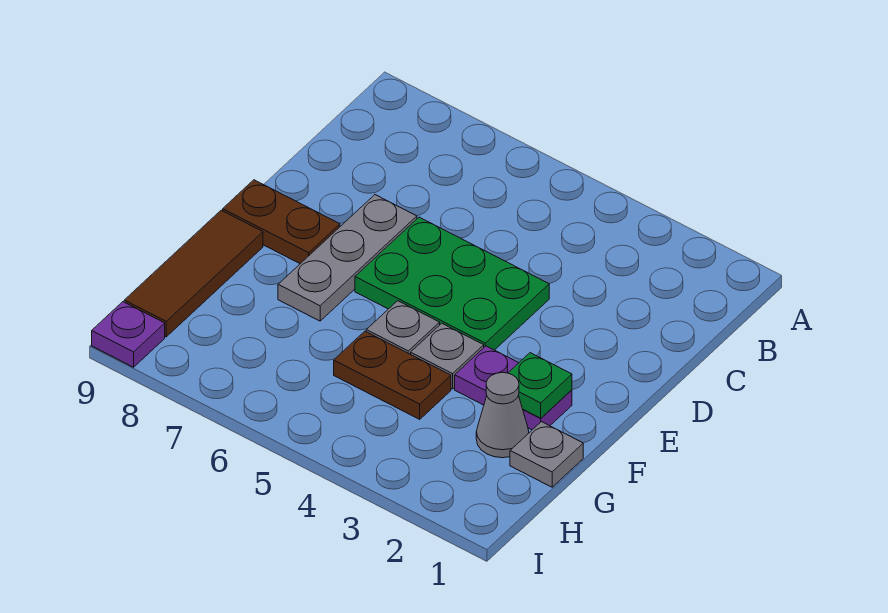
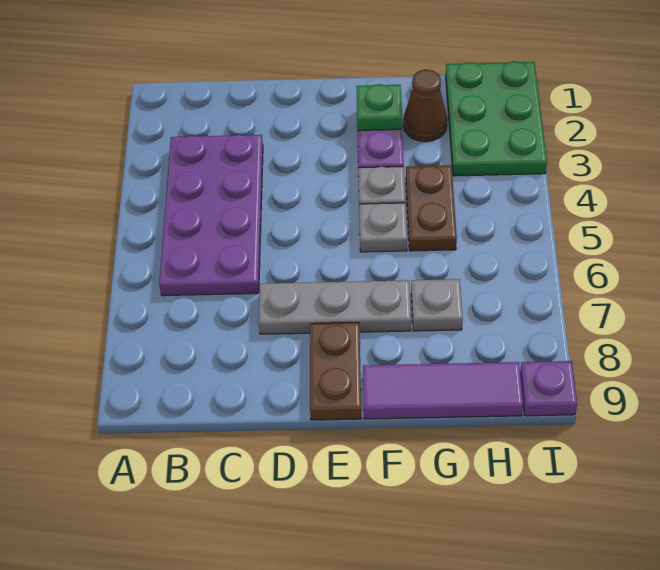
none -> purple plate B3:C6 level 1
green plate D4:E6 level 1 -> green plate H1:I3 level 1
brown tile F9:H9 level 1 -> purple tile F9:H9 level 1
grey plate G1 level 1 -> grey plate G7 level 1
grey cone G2 level 1 -> brown cone G2 level 1

